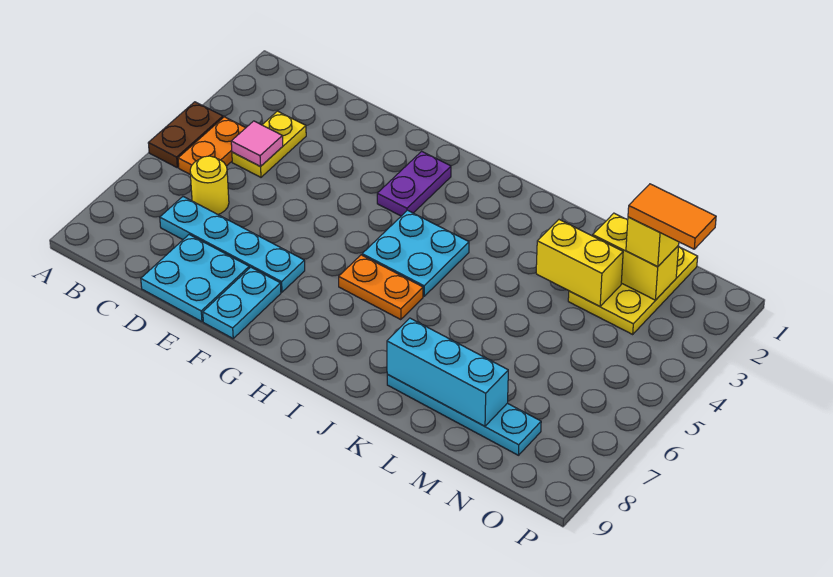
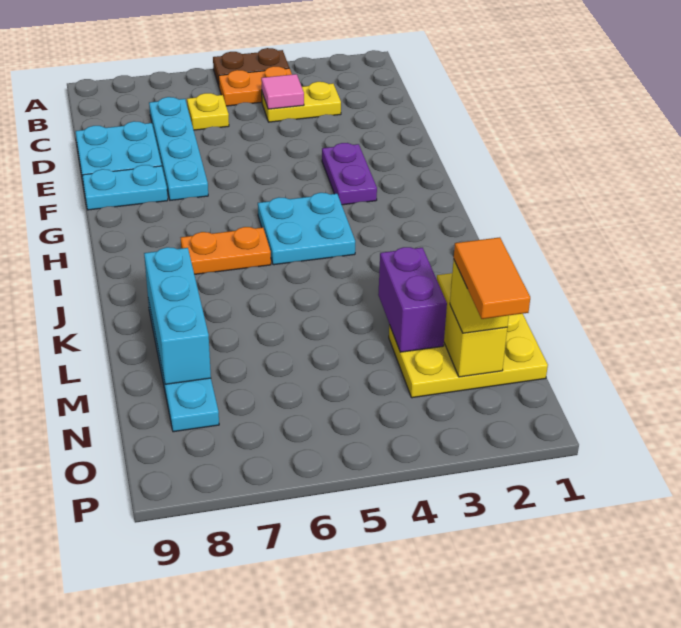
yellow round brick C6 level 1 -> yellow plate C6 level 1
purple plate G2:G3 level 1 -> purple plate F3:G3 level 1
orange plate H6:I6 level 1 -> orange plate I6:I7 level 1
yellow brick L3:M3 level 2 -> purple brick L3:M3 level 2

